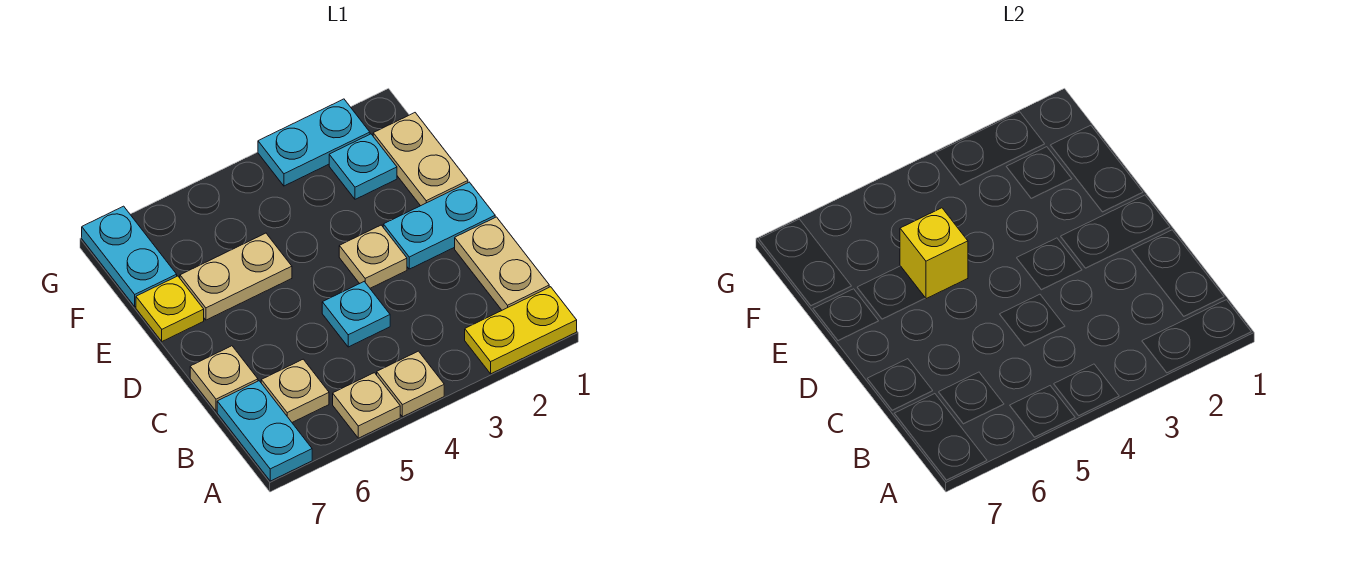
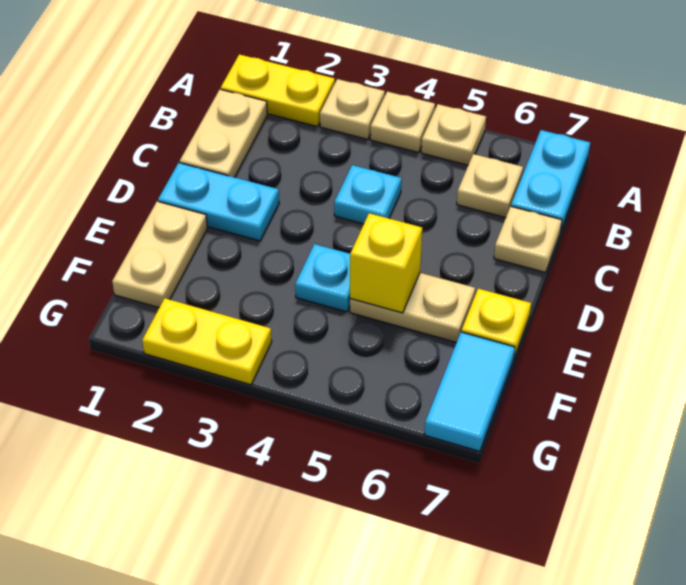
tan plate D3 level 1 -> tan plate A3 level 1
cyan plate F2 level 1 -> cyan plate E4 level 1
cyan plate F7:G7 level 1 -> cyan tile F7:G7 level 1
cyan plate G2:G3 level 1 -> yellow plate G2:G3 level 1

